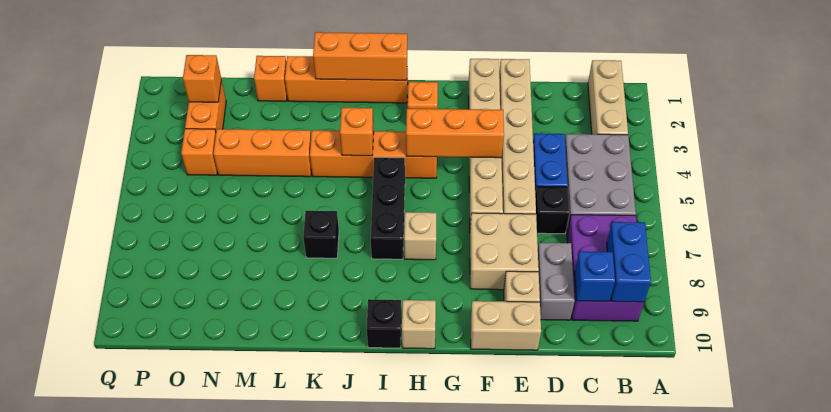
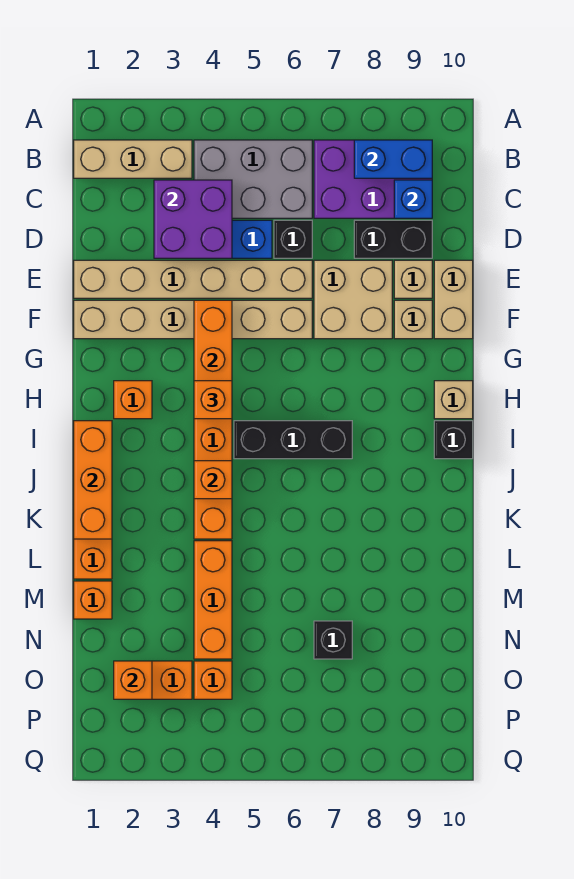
none -> purple brick C3:D4 level 2
grey brick D8:D9 level 1 -> black brick D8:D9 level 1
none -> orange brick H4 level 3
tan brick H7 level 1 -> tan brick F9 level 1
black brick K7 level 1 -> black brick N7 level 1

